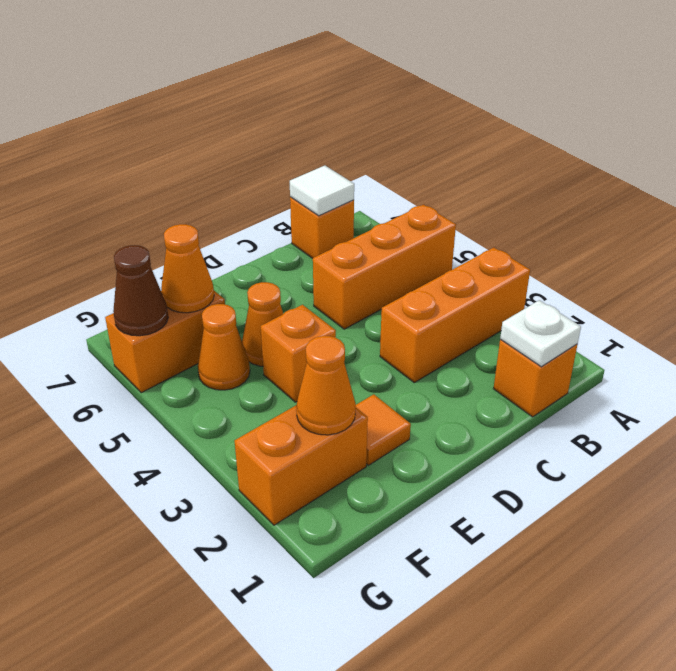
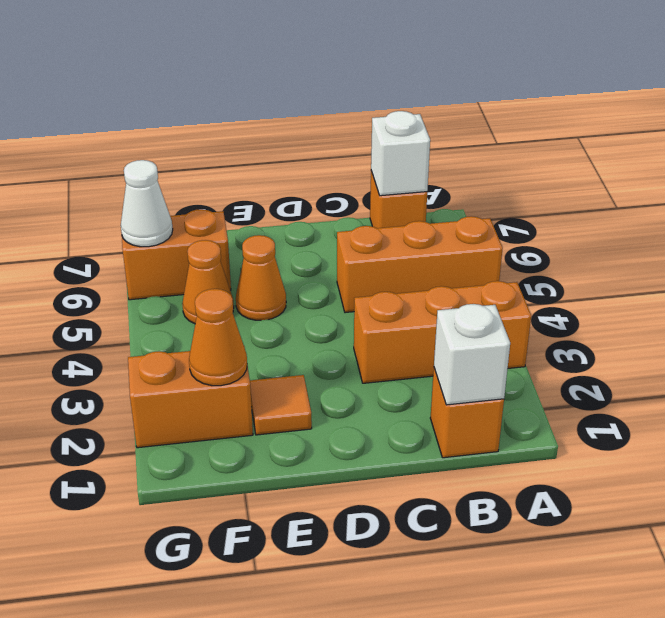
white plate B1 level 2 -> white brick B1 level 2
white tile B7 level 2 -> white brick B7 level 2
orange brick E4 level 1 -> none
orange cone F6 level 2 -> none
brown cone G6 level 2 -> white cone G6 level 2

